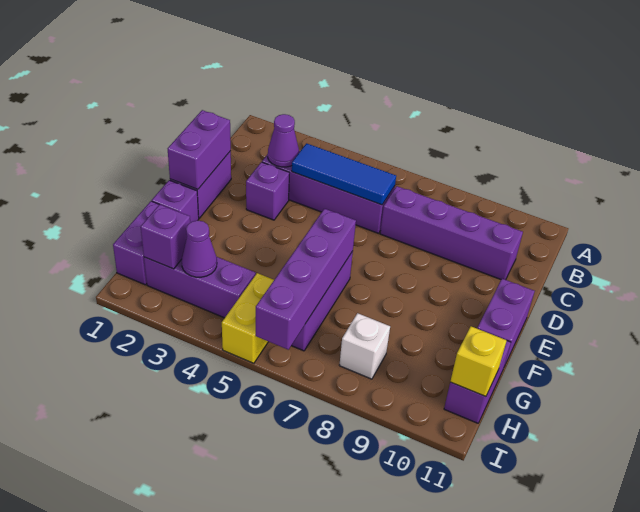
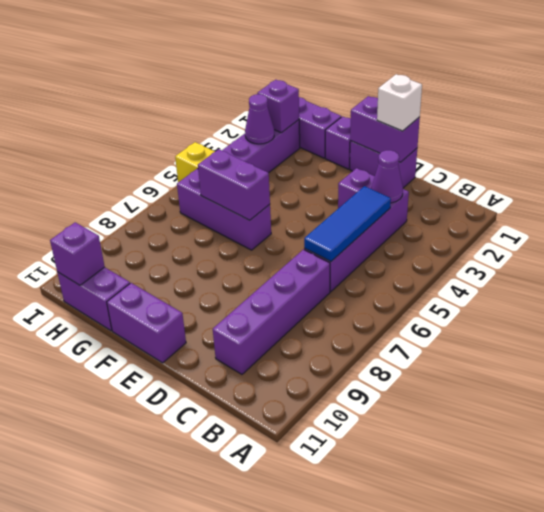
purple brick F6:I6 level 2 -> purple brick F6:G6 level 2
white brick H8 level 1 -> white brick D1 level 3
yellow brick H11 level 2 -> purple brick H11 level 2

